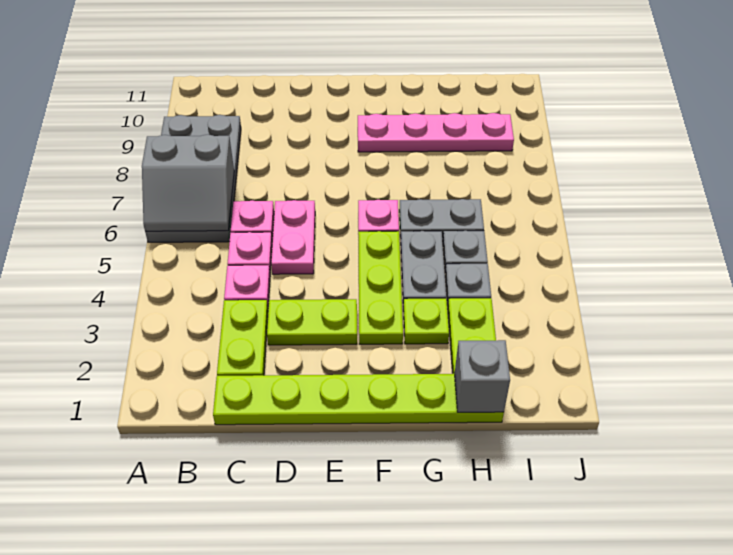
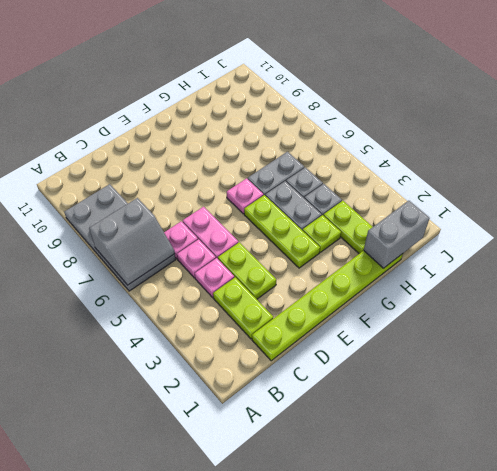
lime plate D3:E3 level 1 -> lime plate D3:D4 level 1
pink plate F9:I9 level 1 -> none
grey brick H1 level 2 -> grey brick H1:I1 level 2

